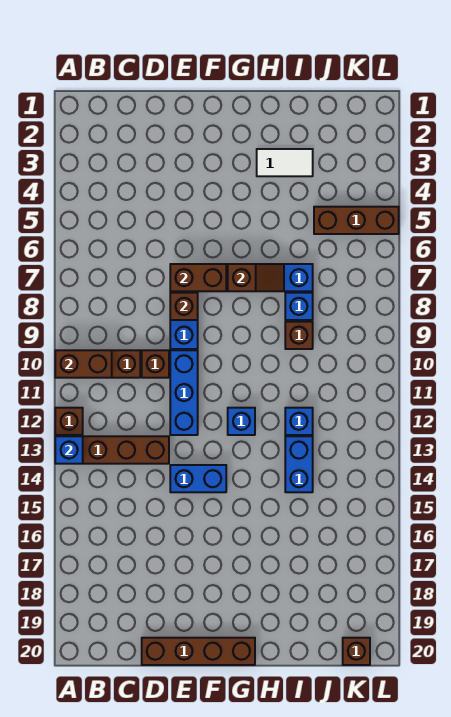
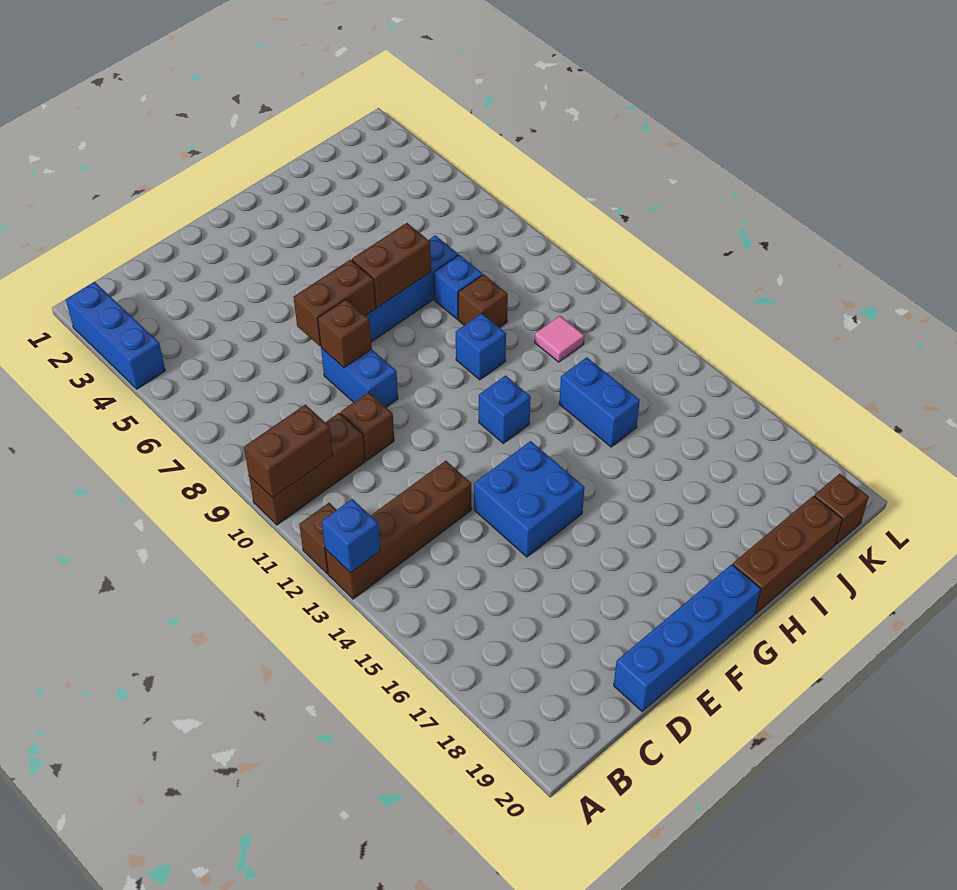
brown brick D20:G20 level 1 -> blue brick D20:G20 level 1
blue brick E10:E12 level 1 -> blue brick A2:A4 level 1
blue brick E14:F14 level 1 -> blue brick E14:F15 level 1
brown slope G7:H7 level 2 top G -> brown brick G7:H7 level 2
white tile H3:I3 level 1 -> none
blue brick I12 level 1 -> blue brick H10 level 1
brown brick J5:L5 level 1 -> brown brick H20:J20 level 1
none -> pink tile J11 level 1

